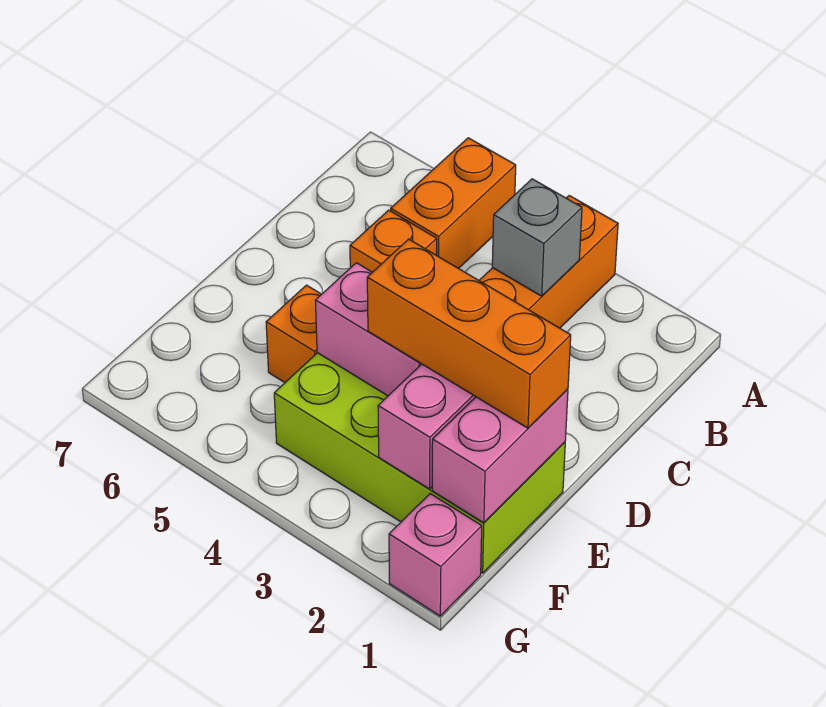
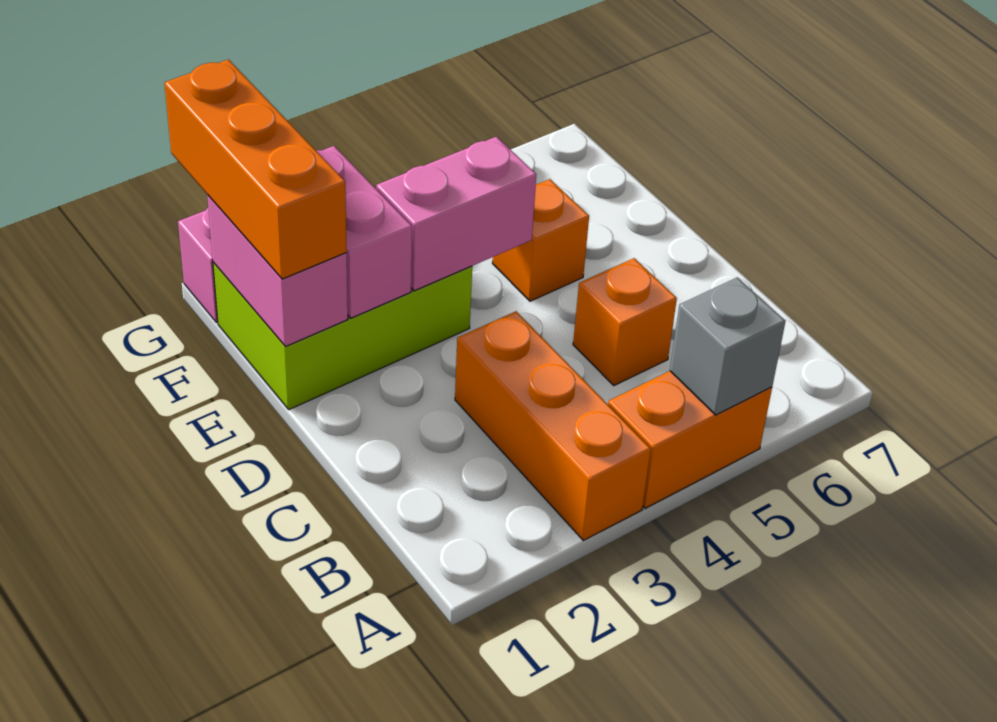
orange brick A5:B5 level 1 -> orange brick A4:A5 level 1
grey brick B3 level 2 -> grey brick A5 level 2
lime brick E1:F4 level 1 -> lime brick E1:F3 level 1
orange brick E1:E3 level 3 -> orange brick E1:G1 level 3

